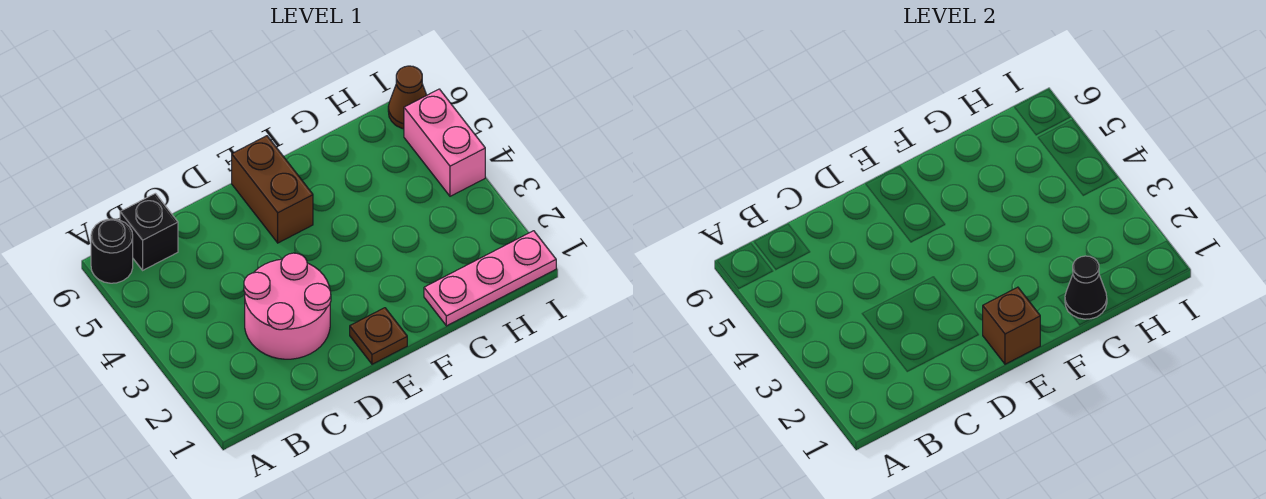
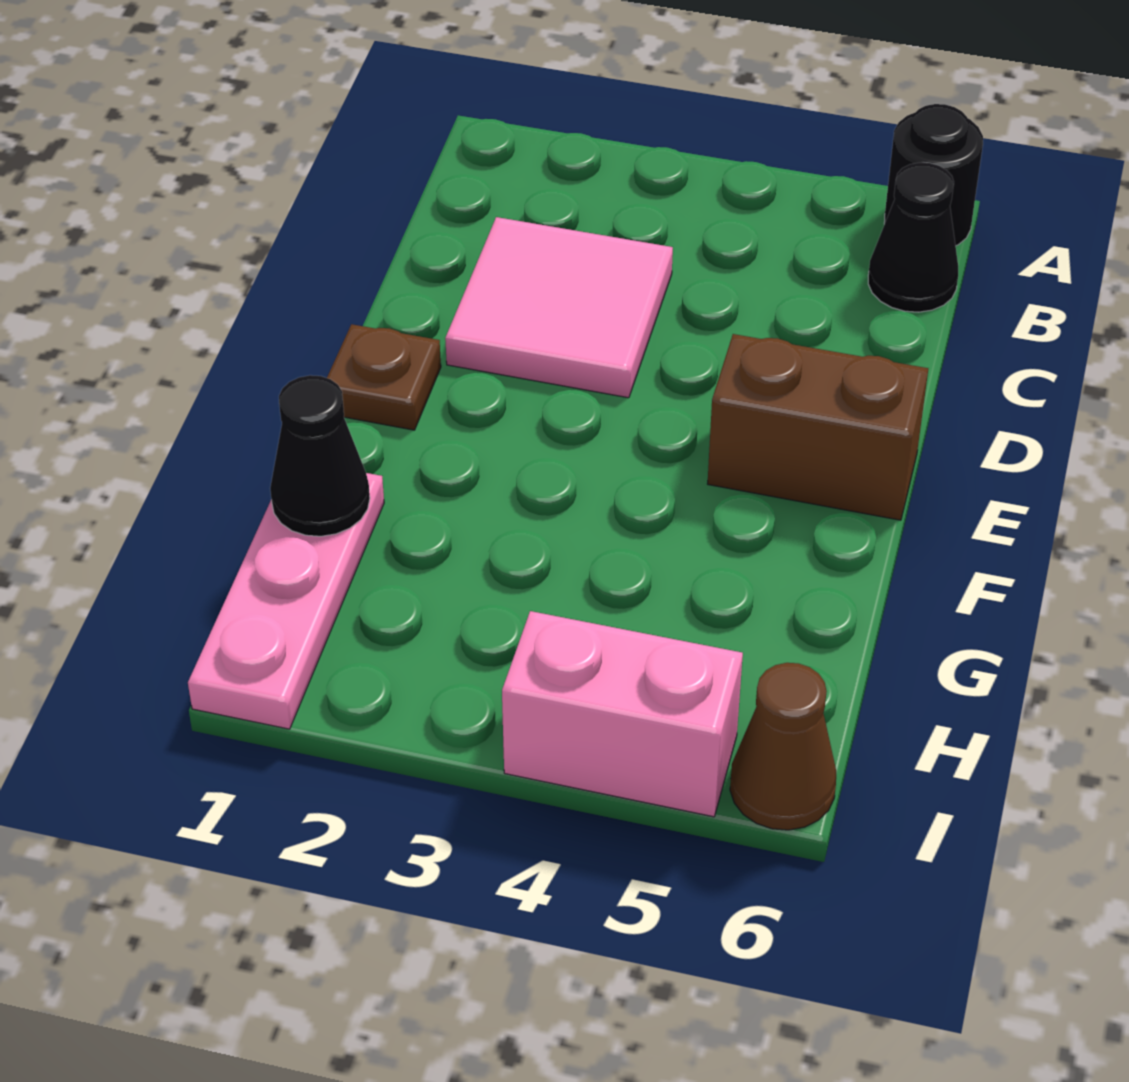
black brick B6 level 1 -> black cone B6 level 1
pink round brick C2:D3 level 1 -> pink tile C2:D3 level 1
brown brick E1 level 2 -> none

